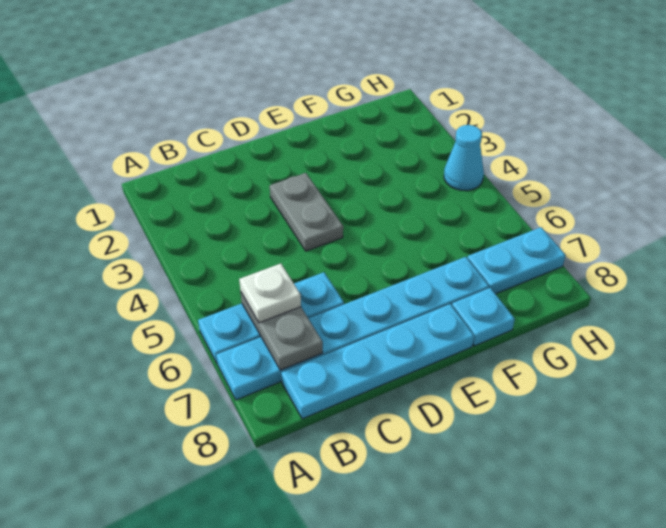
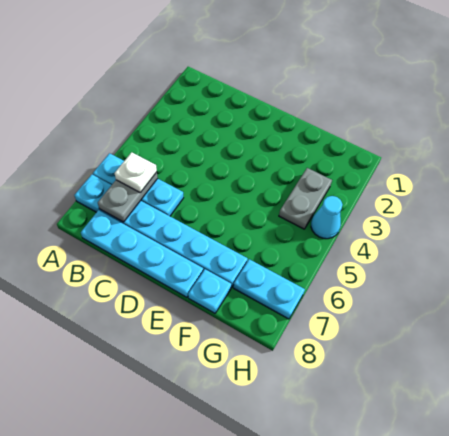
grey plate D3:D4 level 1 -> grey plate G3:G4 level 1

